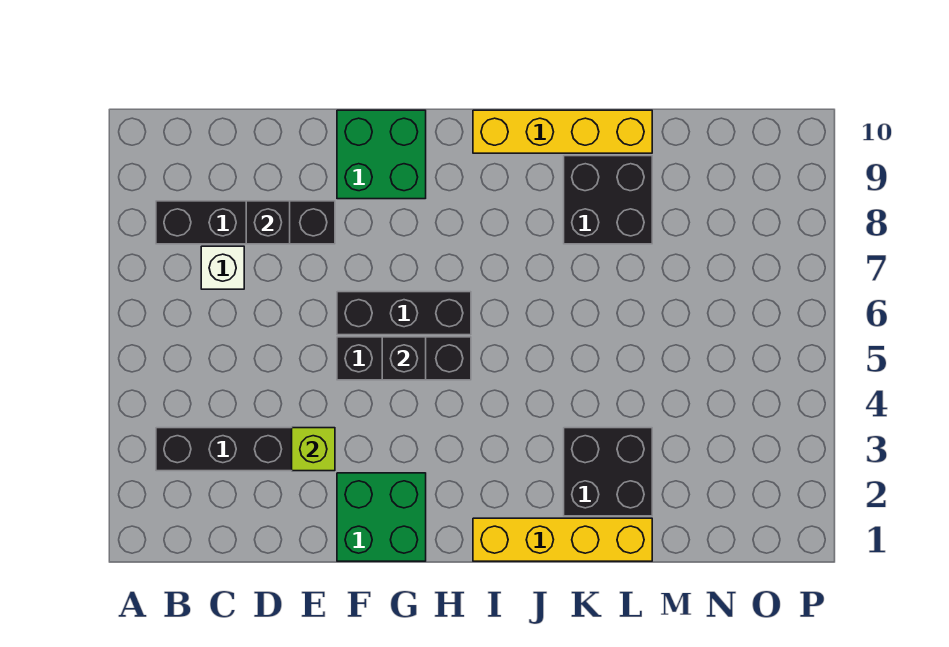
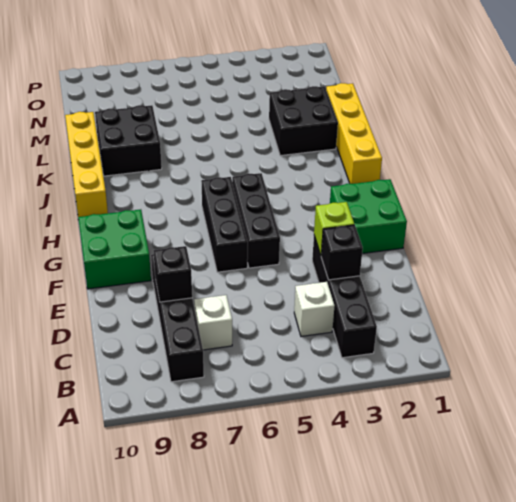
none -> white brick C4 level 1
black brick G5 level 2 -> black brick D3 level 2

